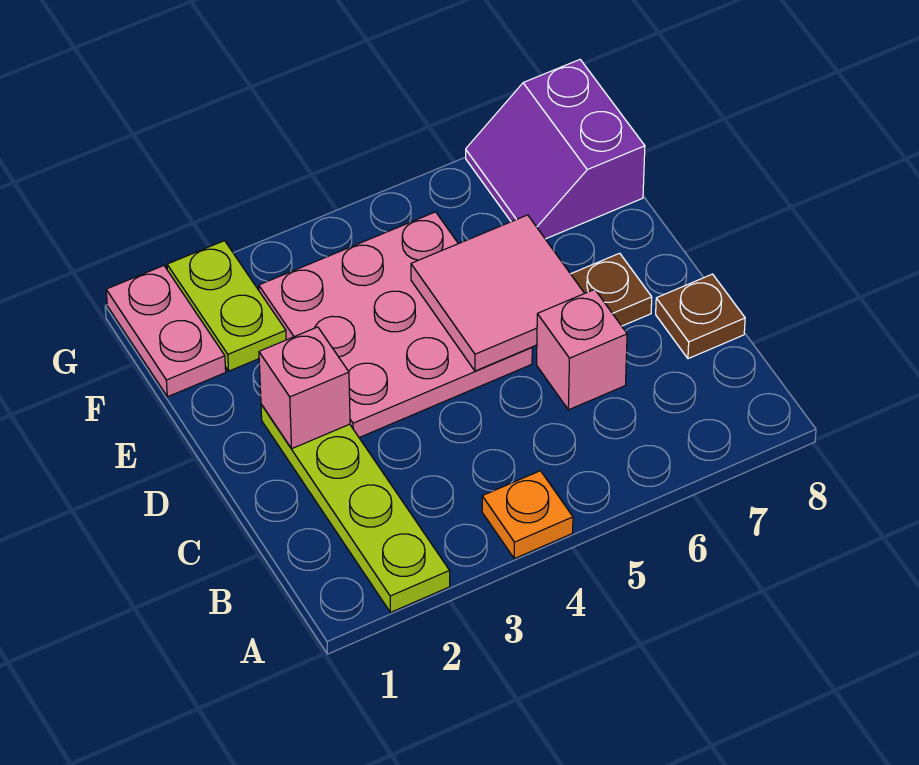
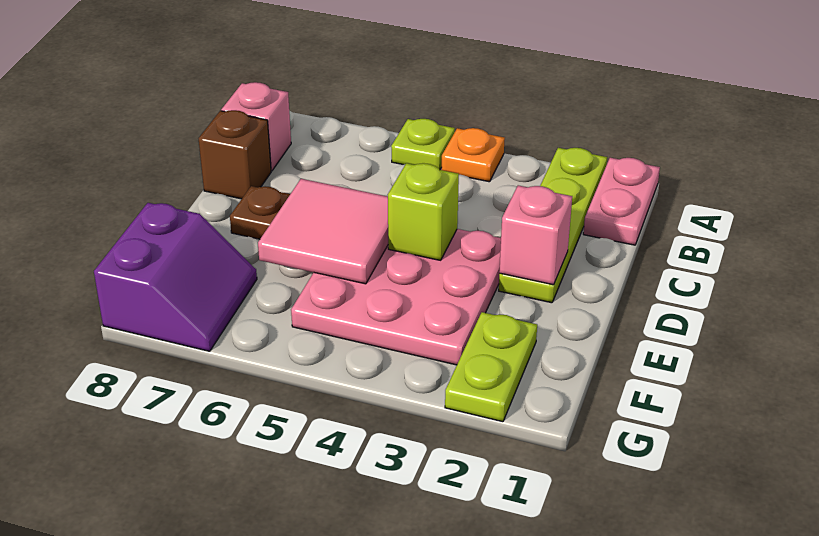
none -> lime plate A5 level 1
pink brick C6 level 1 -> pink brick B8 level 1
brown plate C8 level 1 -> brown brick C8 level 1
none -> lime brick D4 level 2
pink plate F1:G1 level 1 -> pink plate A1:B1 level 1

